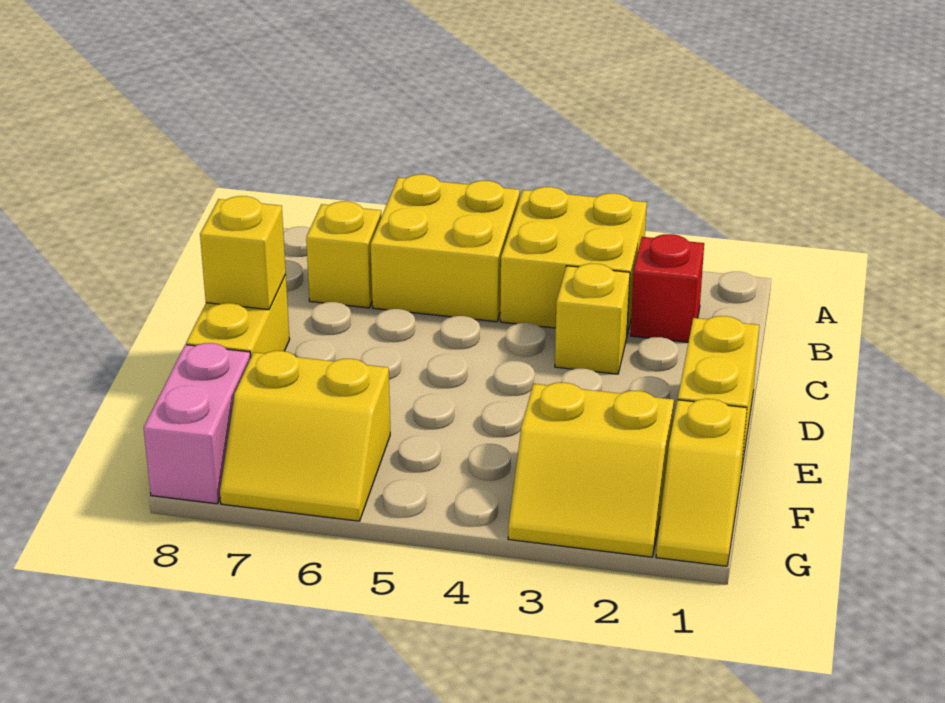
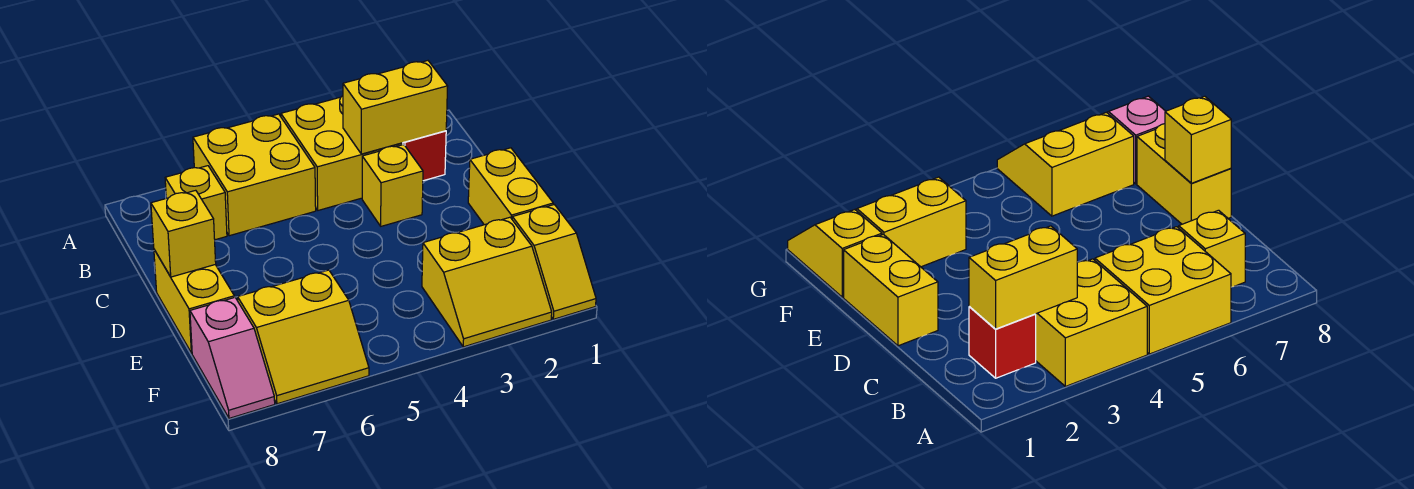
none -> yellow brick B2:B3 level 2
pink brick F8:G8 level 1 -> pink slope F8:G8 level 1 top F

